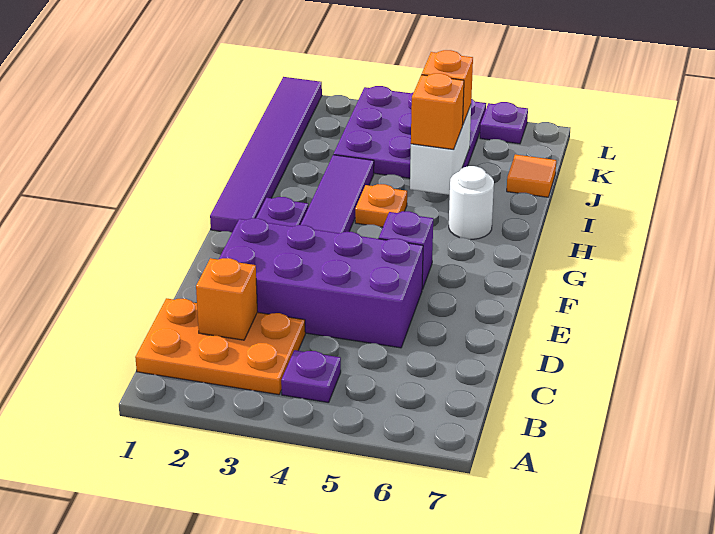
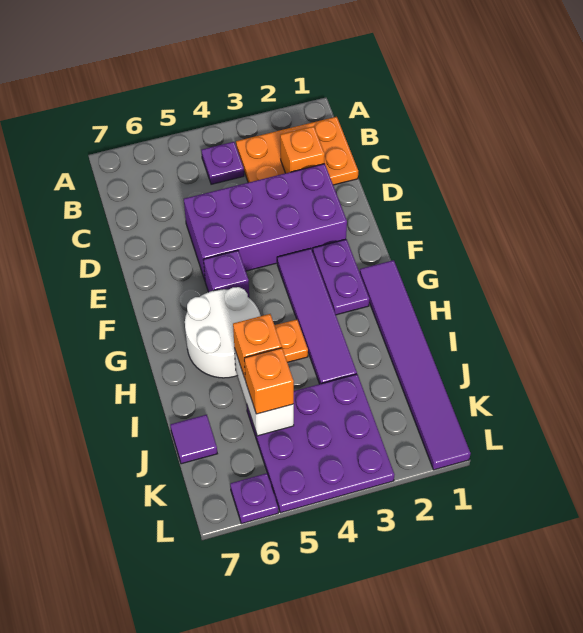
white round brick H6 level 1 -> white round brick G5:H6 level 1
orange tile J7 level 1 -> purple tile J7 level 1

